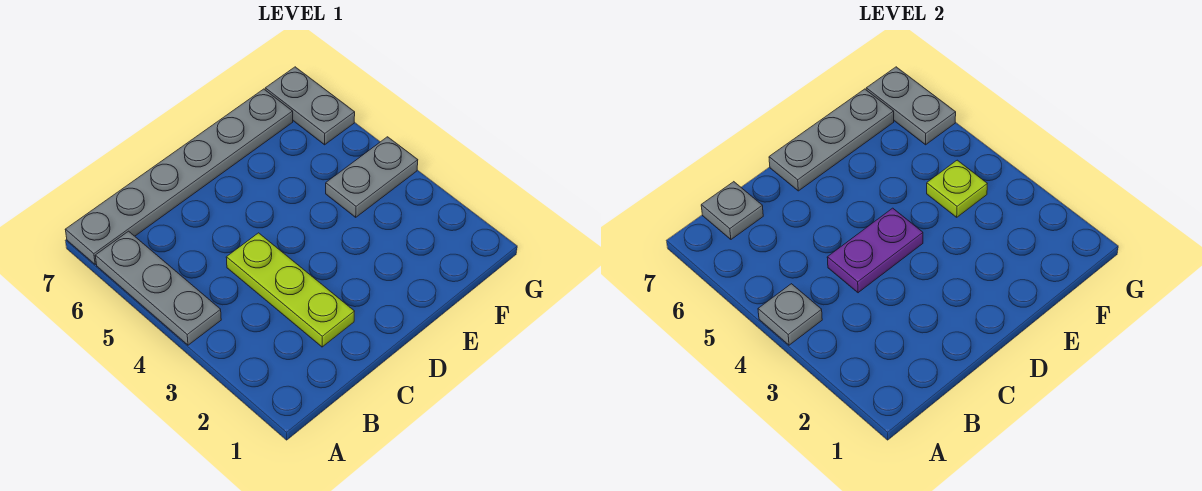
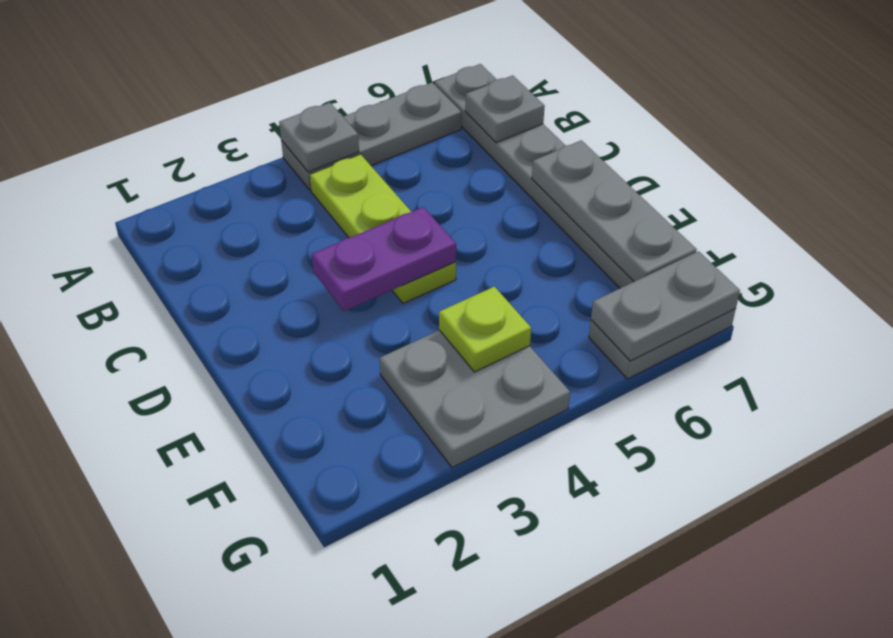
lime plate C2:C4 level 1 -> lime plate B4:D4 level 1
purple plate C4:D4 level 2 -> purple plate D3:D4 level 2
grey plate F4:G4 level 1 -> grey plate F3:G4 level 1

